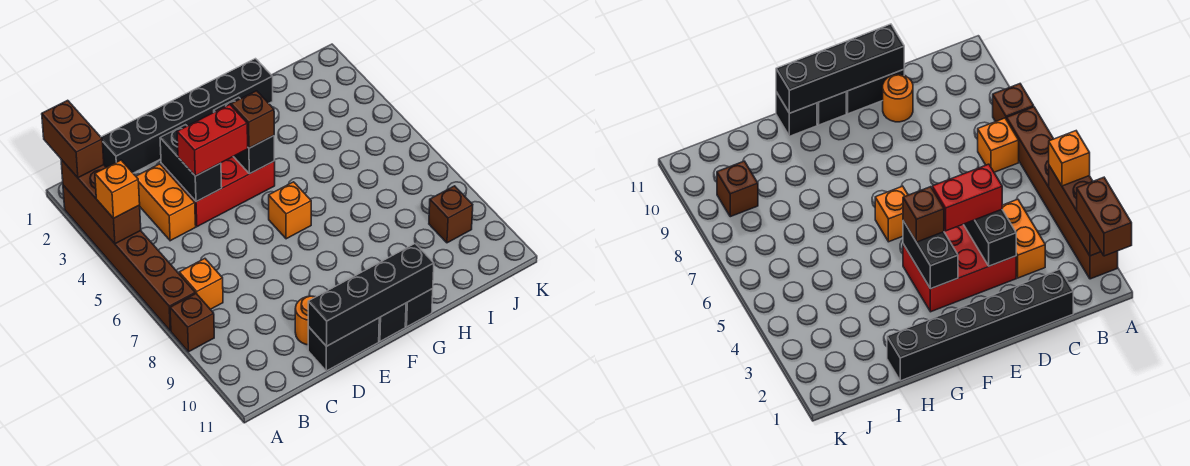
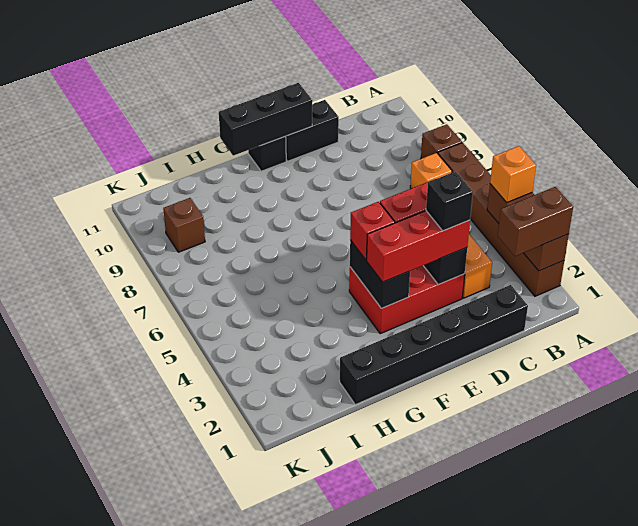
brown brick A1:A2 level 3 -> brown brick A2:B2 level 3
none -> red brick D3:F3 level 3
orange round brick D10 level 1 -> none
black brick D11:G11 level 2 -> black brick E11:G11 level 2
brown brick F4 level 3 -> red brick F4 level 3
orange brick F6 level 1 -> none
black brick G11 level 1 -> black brick D3 level 4

